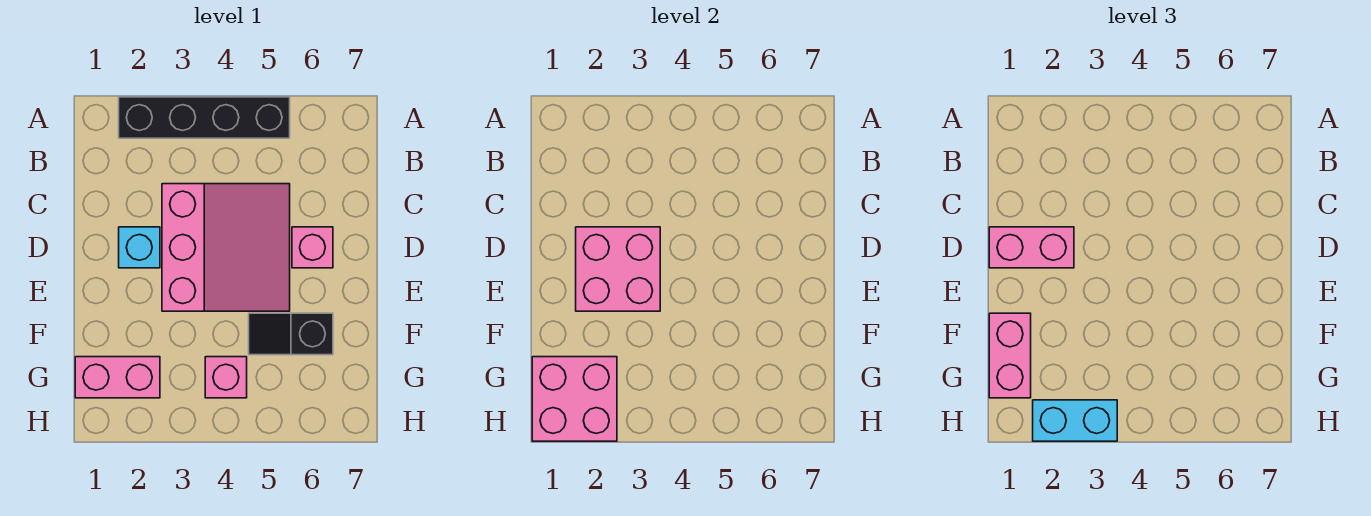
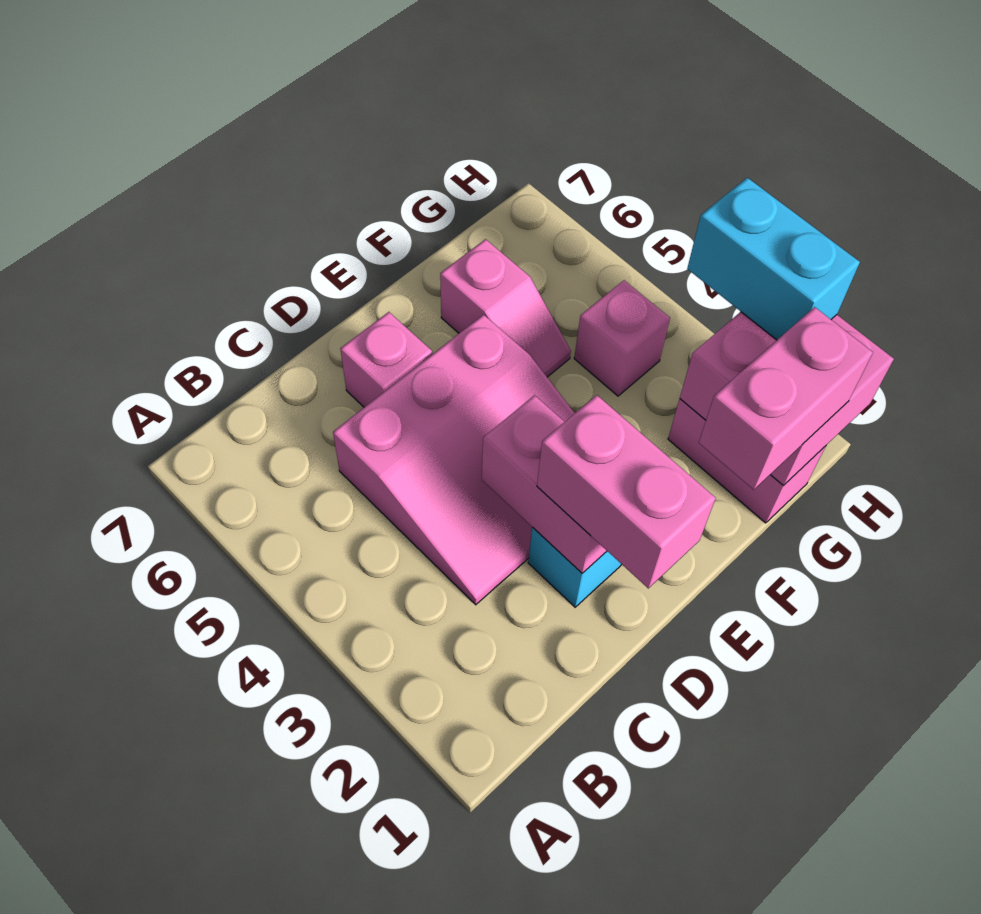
black brick A2:A5 level 1 -> none
pink slope C3:E5 level 1 top 3 -> pink slope C3:E5 level 1 top 5
pink brick D2:E3 level 2 -> pink brick D2:D3 level 2
black slope F5:F6 level 1 top 6 -> pink slope F5:F6 level 1 top 6

